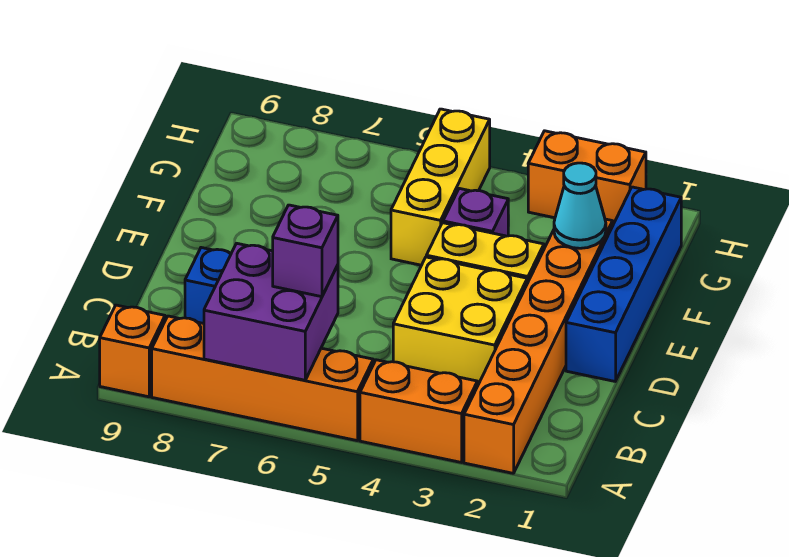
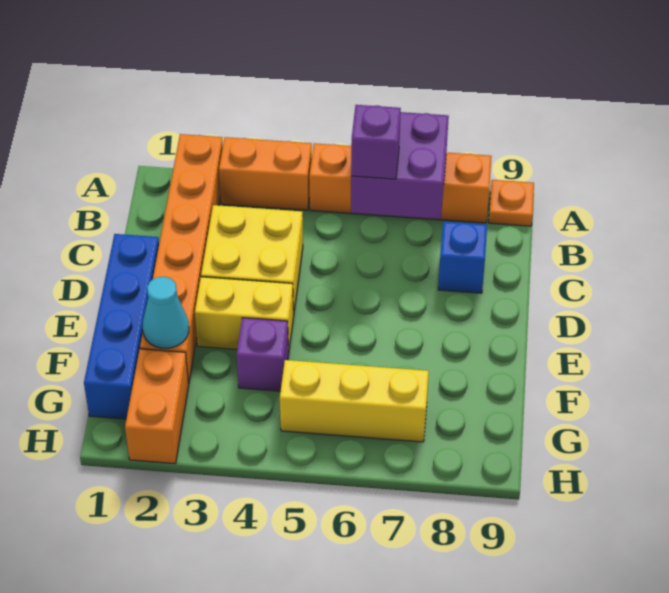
orange brick A9 level 1 -> orange plate A9 level 1
yellow brick F5:H5 level 1 -> yellow brick G5:G7 level 1
orange brick H2:H3 level 1 -> orange brick G2:H2 level 1

